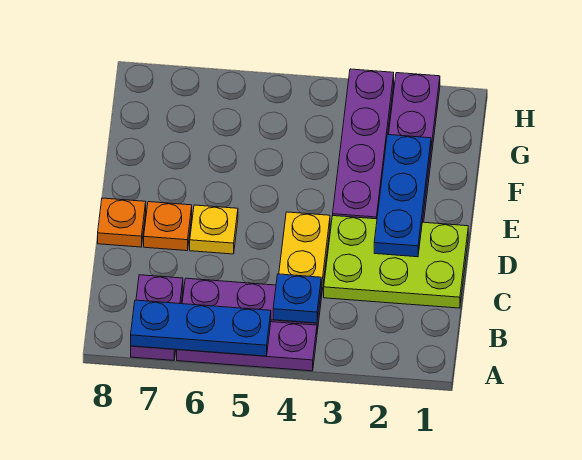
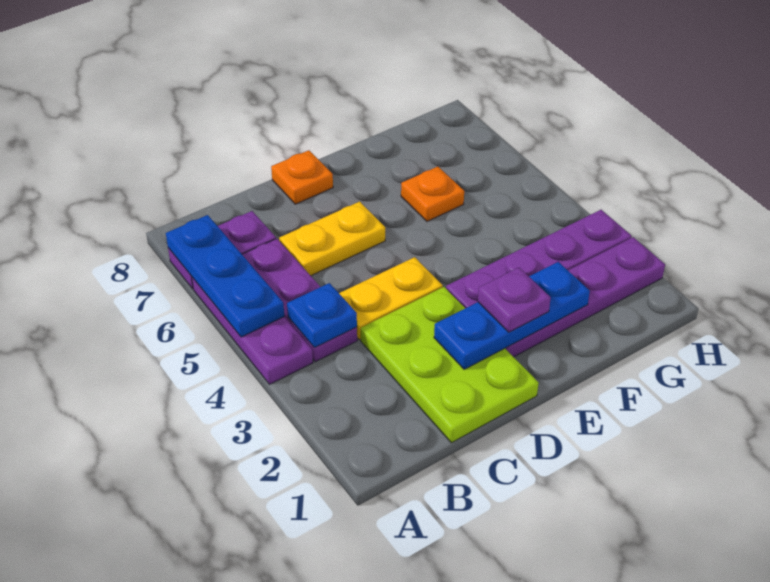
yellow plate D6 level 1 -> yellow plate C6:D6 level 1
orange plate D7 level 1 -> orange plate F6 level 1
none -> purple plate E2 level 3

